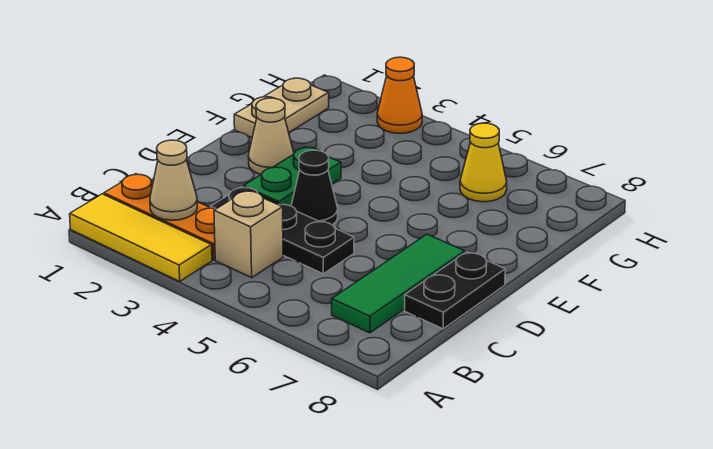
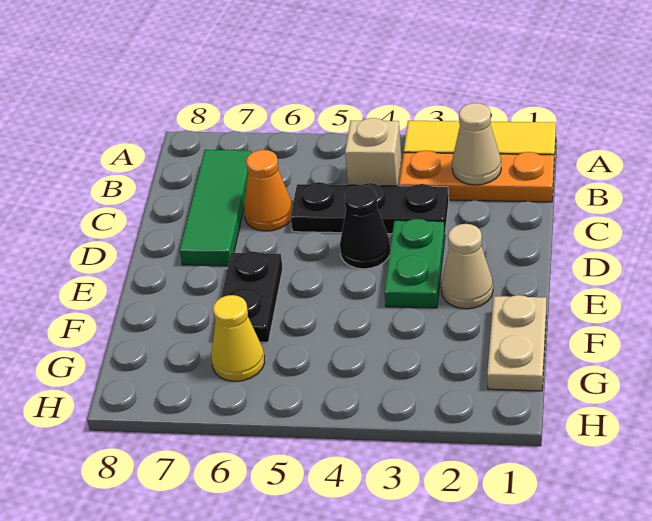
black plate C8:D8 level 1 -> black plate E6:F6 level 1
orange cone H3 level 1 -> orange cone C6 level 1

